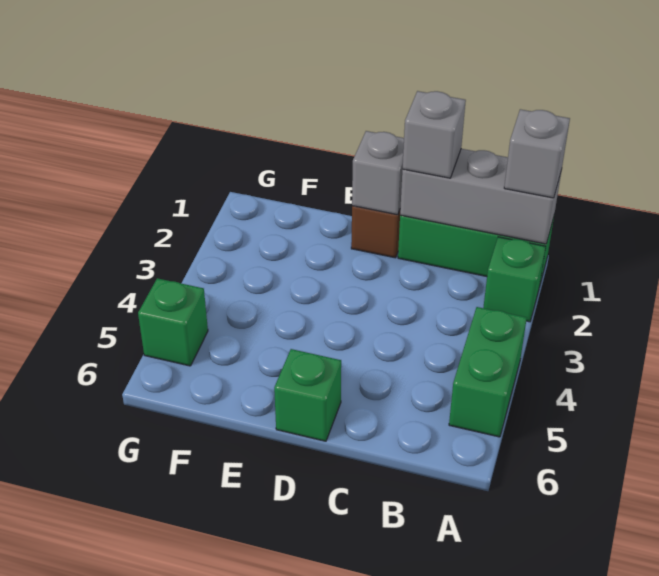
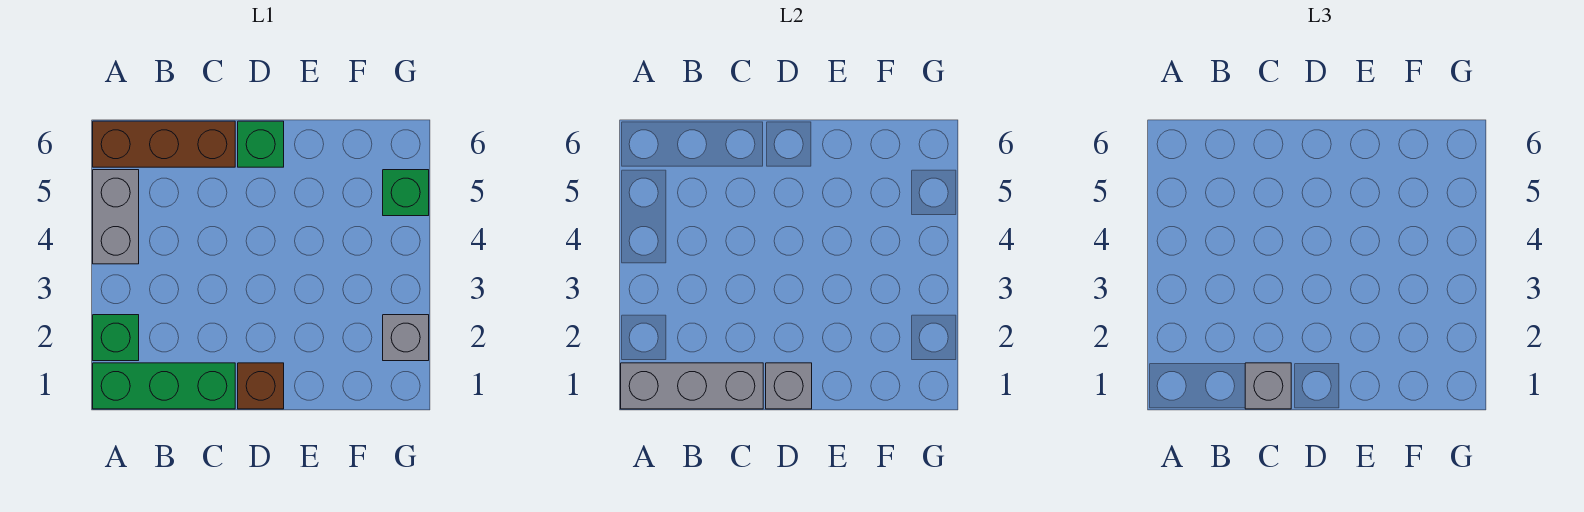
grey brick A1 level 3 -> grey brick G2 level 1
green brick A4:A5 level 1 -> grey brick A4:A5 level 1
none -> brown brick A6:C6 level 1

